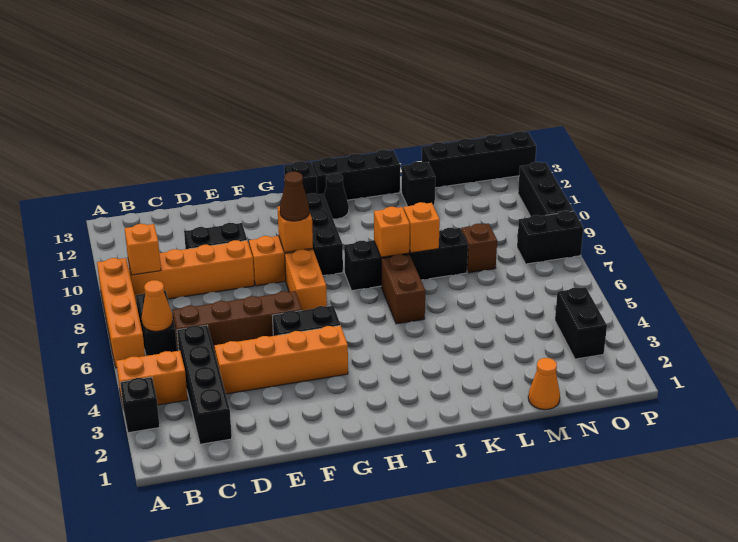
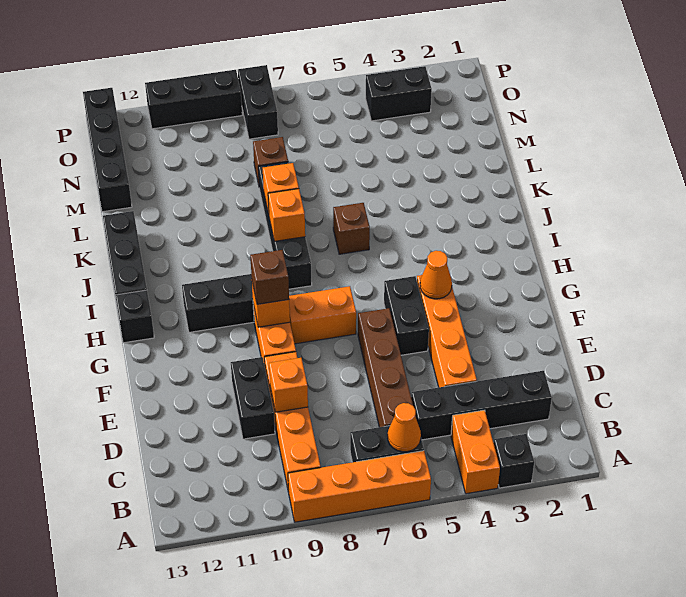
orange brick B9 level 2 -> orange brick D9 level 2
brown cone G9 level 3 -> brown brick G9 level 3
black cone I12 level 1 -> none
brown brick J6:J7 level 1 -> brown brick J6 level 1
black brick L12 level 1 -> none
orange cone M1 level 1 -> orange cone G4 level 2

